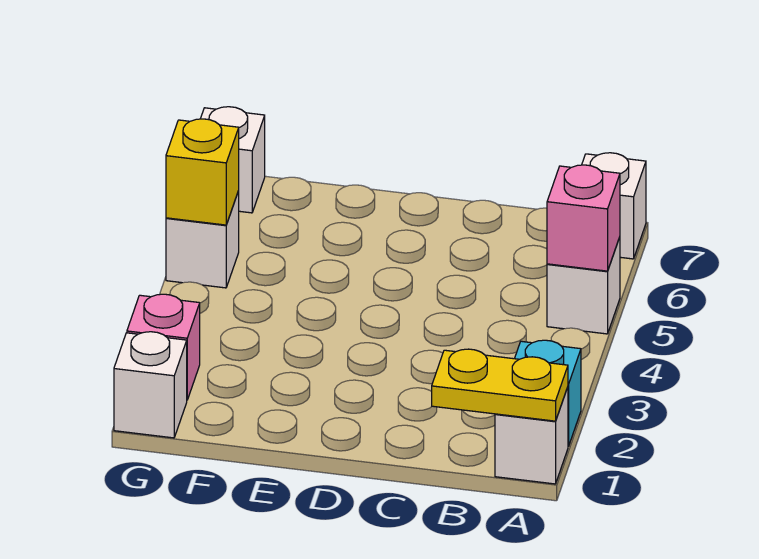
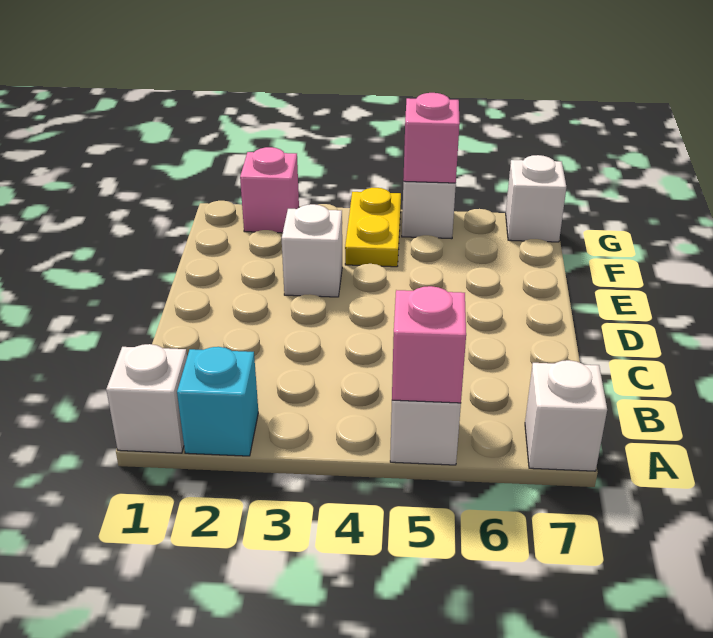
yellow plate A1:B1 level 2 -> yellow plate F4:G4 level 1
white brick G1 level 1 -> white brick E3 level 1
yellow brick G5 level 2 -> pink brick G5 level 2

